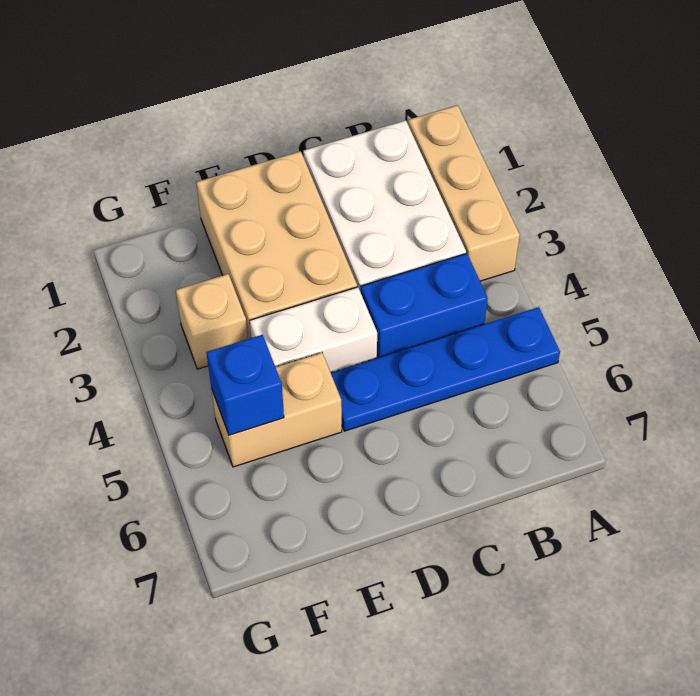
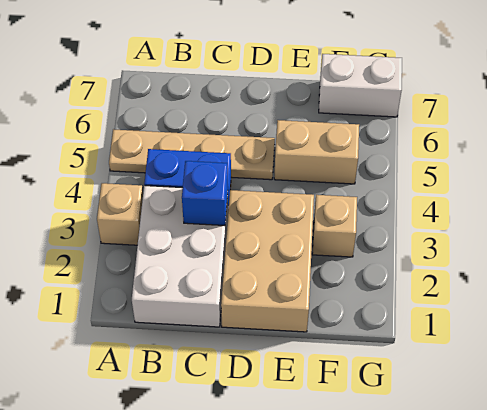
tan brick A1:A3 level 1 -> tan brick A3 level 1
blue plate A5:D5 level 1 -> tan plate A5:D5 level 1
white brick D4:E4 level 1 -> white brick F7:G7 level 1
blue brick F5 level 2 -> blue brick C3 level 2

